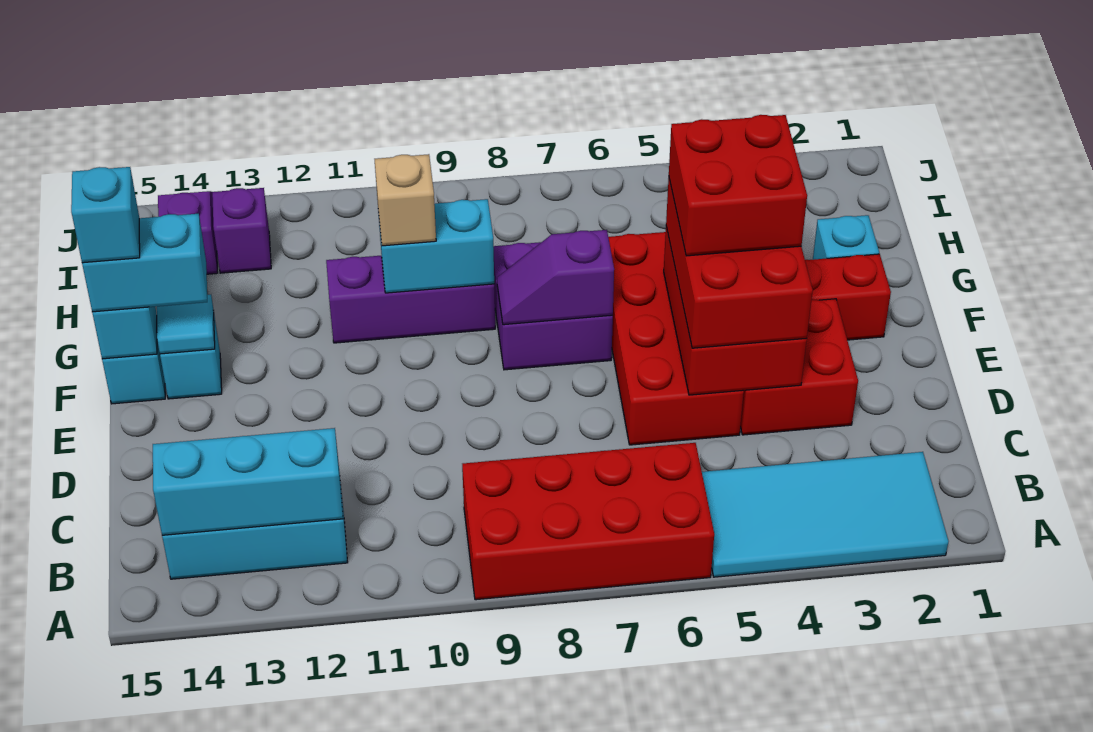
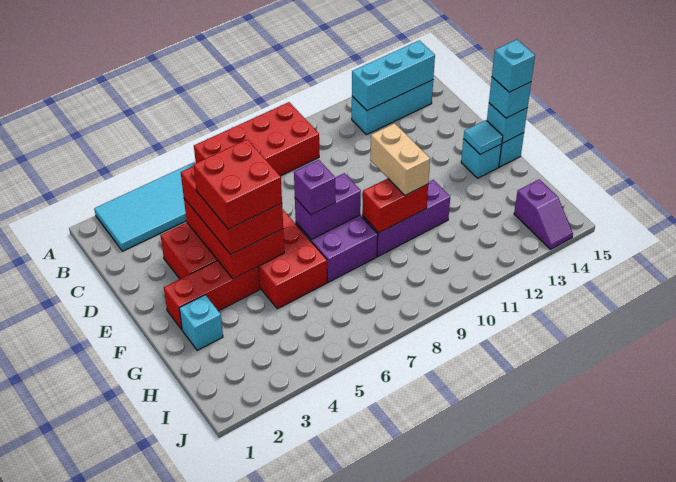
purple slope F7:F8 level 2 top 7 -> purple brick F7:F8 level 2
cyan brick F14:F15 level 3 -> cyan brick F15 level 3
cyan brick G9:G10 level 2 -> red brick G9:G10 level 2
tan brick G10 level 3 -> tan brick F10:G10 level 3
purple brick I13 level 1 -> purple brick F7 level 3

